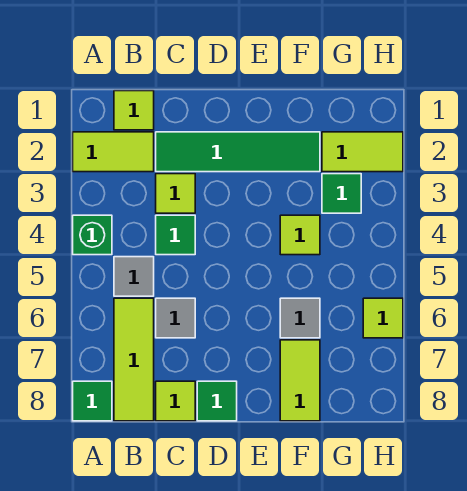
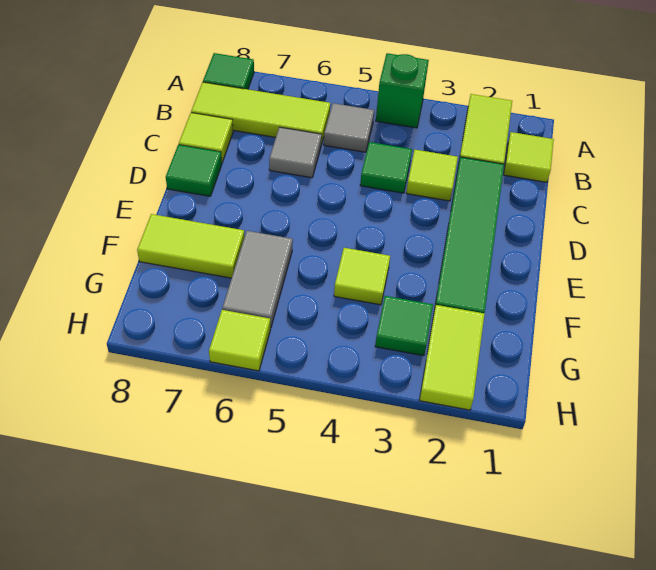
grey tile F6 level 1 -> grey tile F6:G6 level 1

